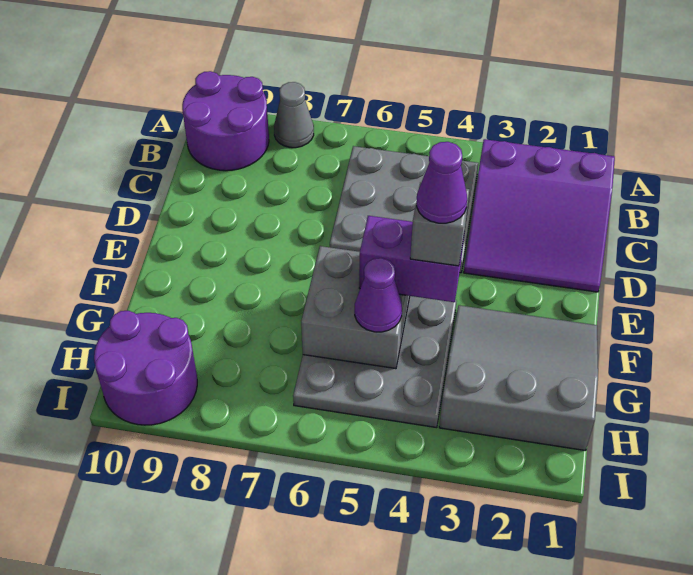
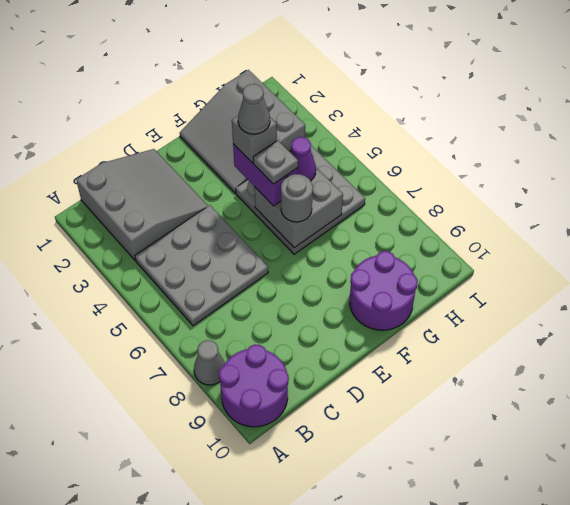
purple slope B1:D3 level 1 top B -> grey slope B1:D3 level 1 top B
purple cone F4 level 5 -> grey cone F4 level 5
none -> grey plate F5 level 4
none -> grey round brick F6 level 3
purple round brick H9:I10 level 1 -> purple round brick F9:G10 level 1

